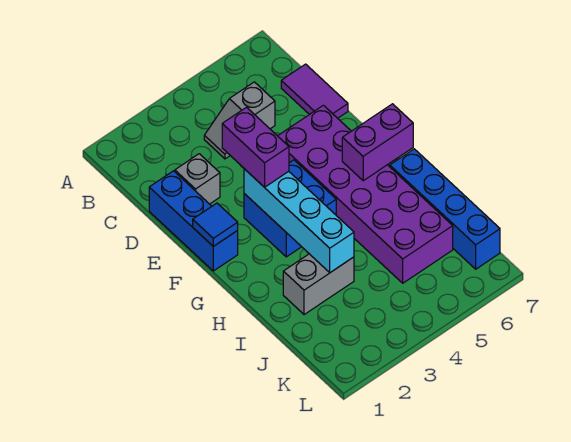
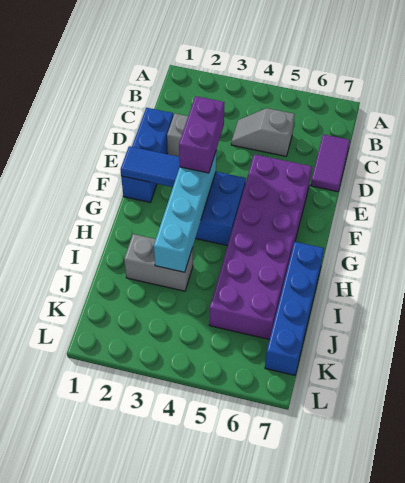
blue tile F1 level 2 -> blue tile F1:F2 level 2
purple brick G6:G7 level 2 -> none

